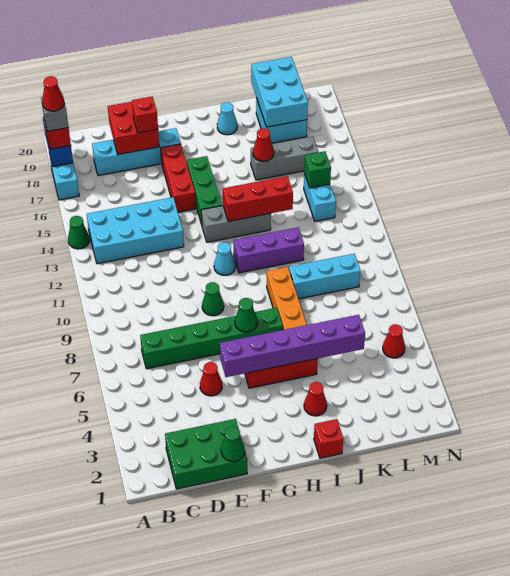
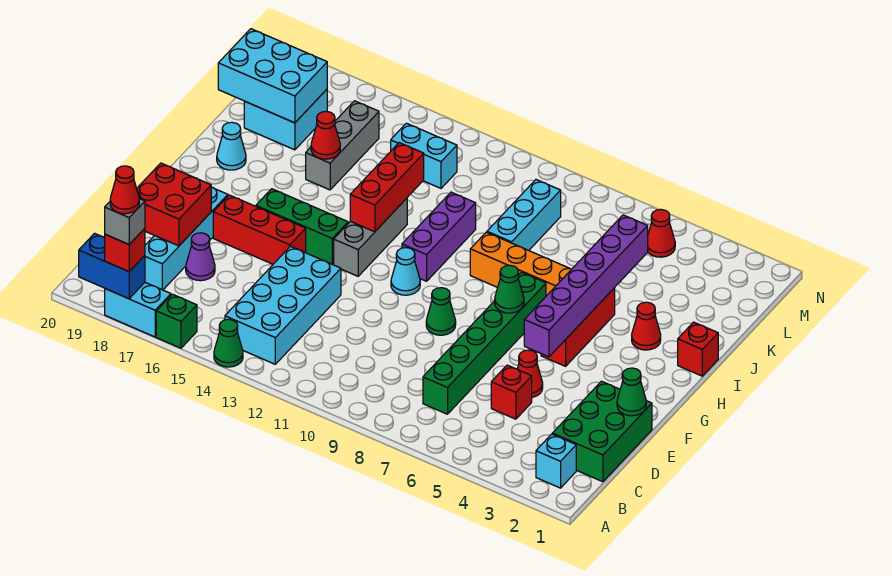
none -> cyan brick B2 level 1
none -> purple cone D17 level 1
red brick E18 level 3 -> red brick D5 level 1
green brick L14 level 2 -> green brick A16 level 1

